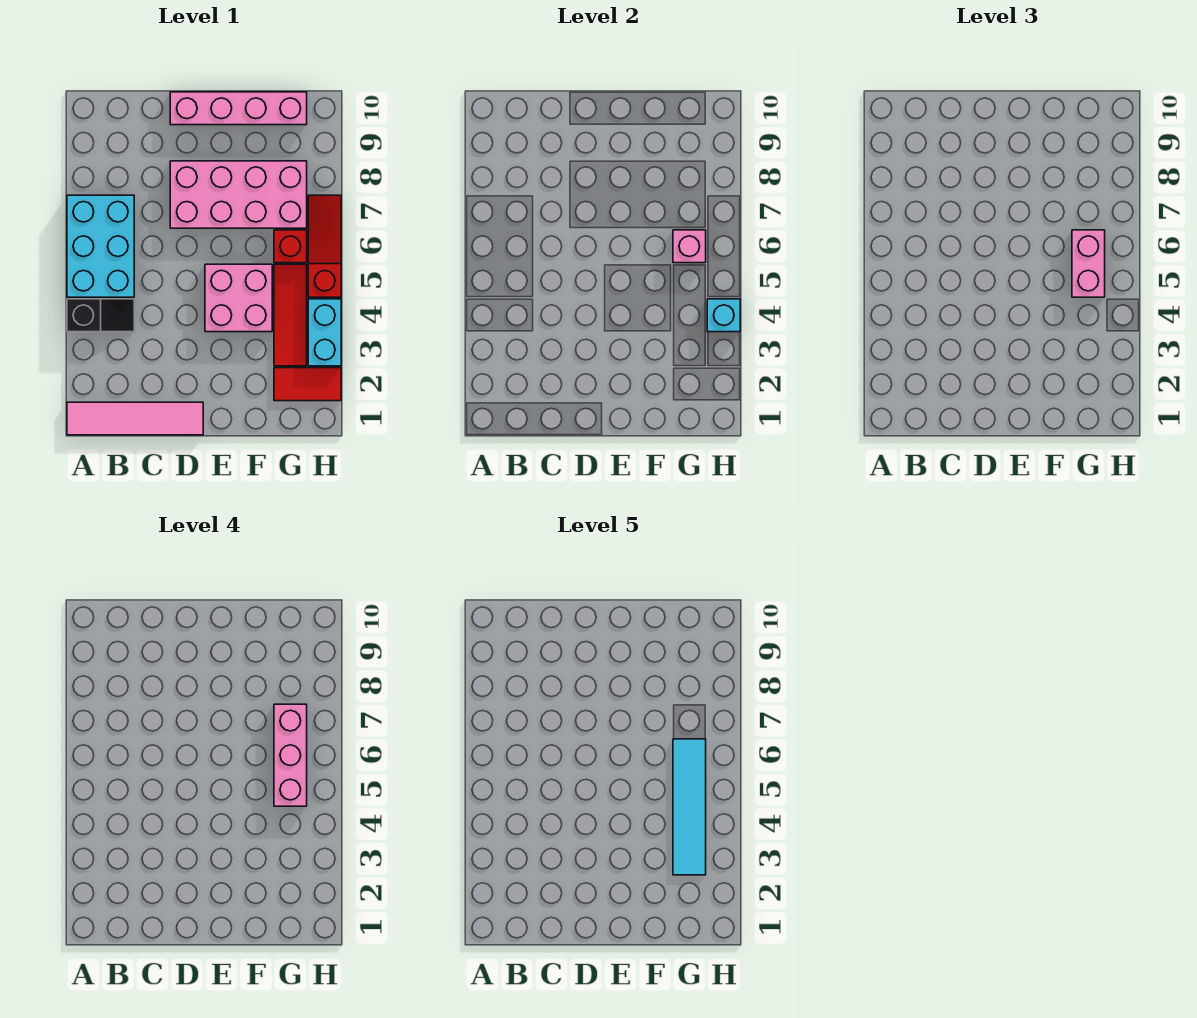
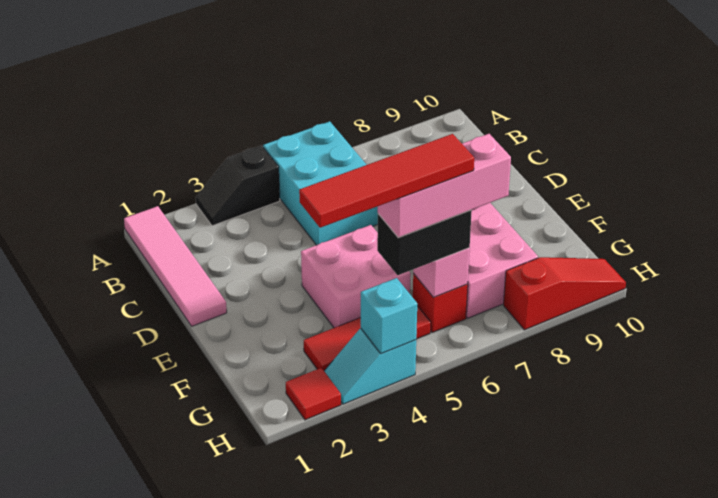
black slope A4:B4 level 1 top A -> black slope A3:A4 level 1 top 4
cyan brick A5:B7 level 1 -> cyan brick A5:C6 level 1
pink brick D10:G10 level 1 -> none
red tile G2:H2 level 1 -> red tile H2 level 1
cyan tile G3:G6 level 5 -> red tile G3:G6 level 5
pink brick G5:G6 level 3 -> black brick G5:G6 level 3
cyan brick H3:H4 level 1 -> cyan slope H3:H4 level 1 top 4
red slope H5:H7 level 1 top 5 -> red slope H8:H10 level 1 top 8

